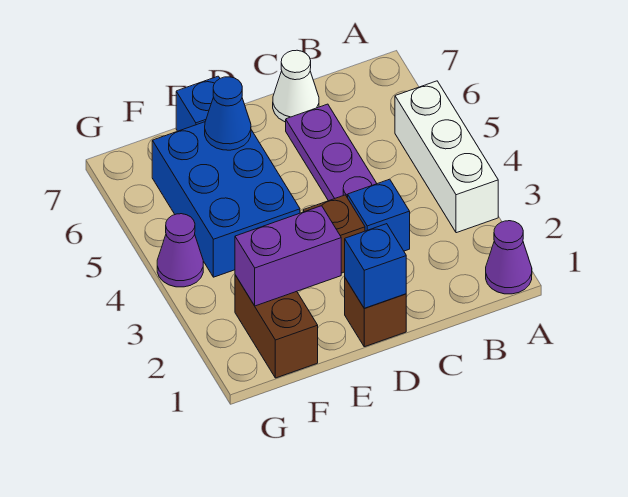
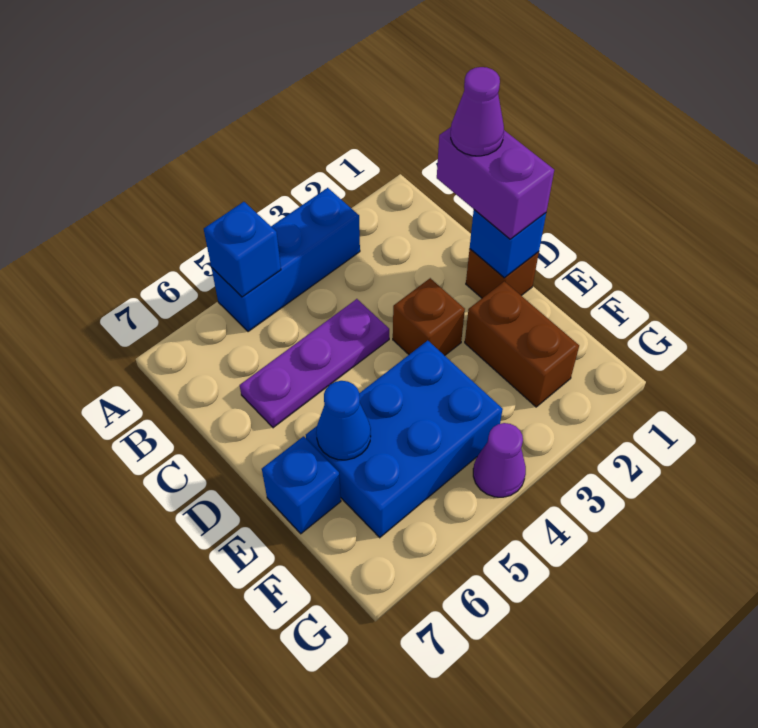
purple cone A1 level 1 -> purple cone C1 level 4
white brick A3:A5 level 1 -> blue brick A3:A5 level 1
blue brick C3 level 1 -> blue brick A5 level 2
white cone C7 level 1 -> none
purple brick E2:F2 level 2 -> purple brick C1:D1 level 3
brown brick F1:F2 level 1 -> brown brick E2:F2 level 1

